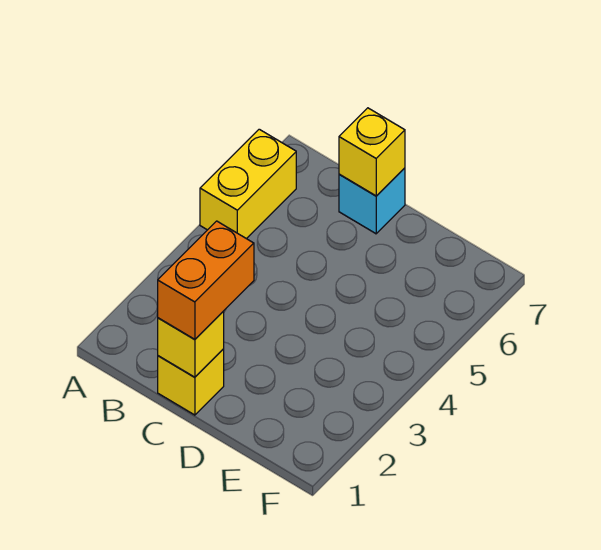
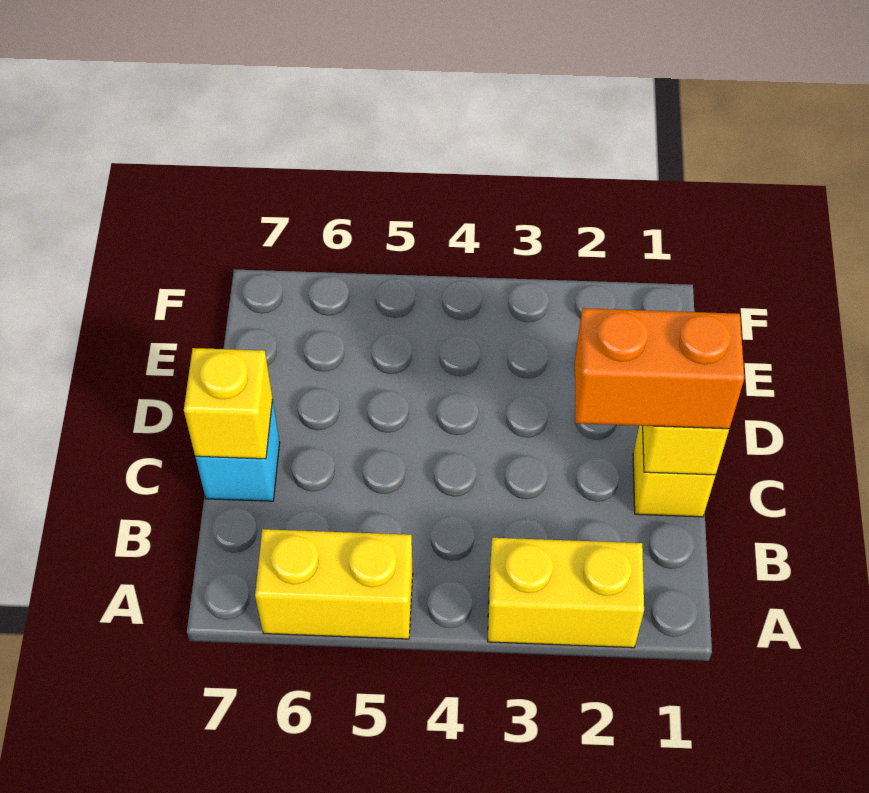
none -> yellow brick A2:A3 level 1

